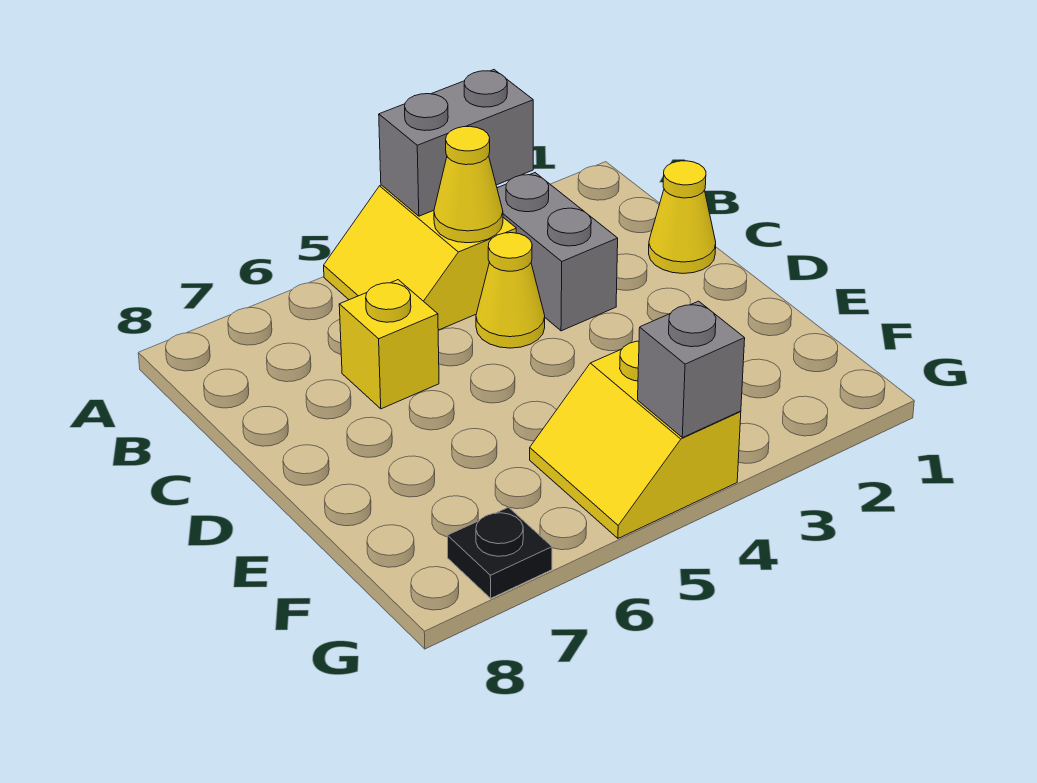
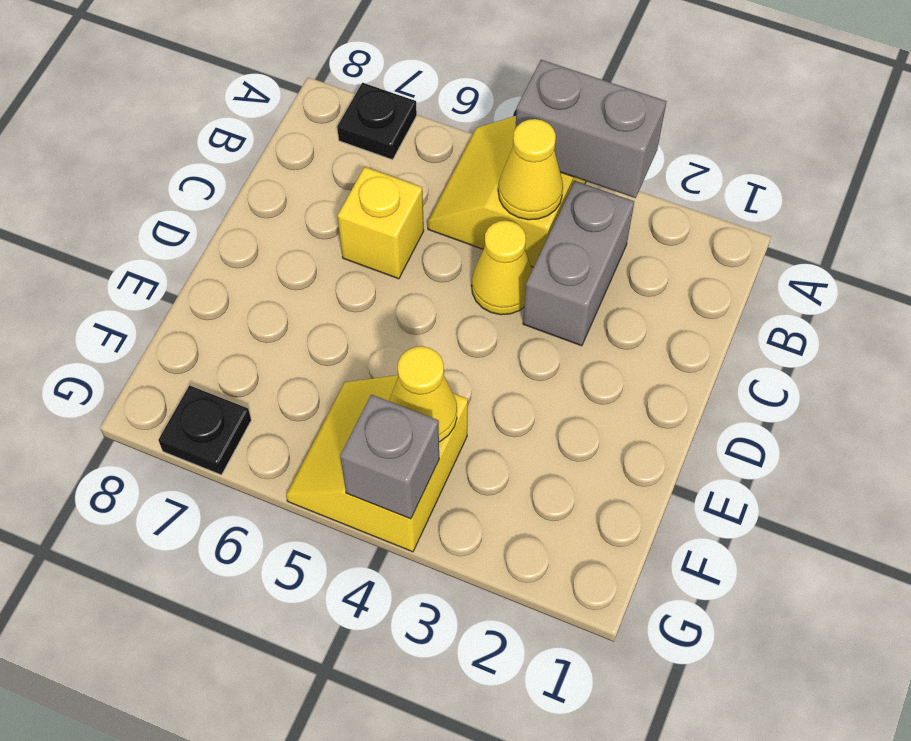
none -> black plate A7 level 1
yellow cone C1 level 1 -> yellow cone F4 level 2

